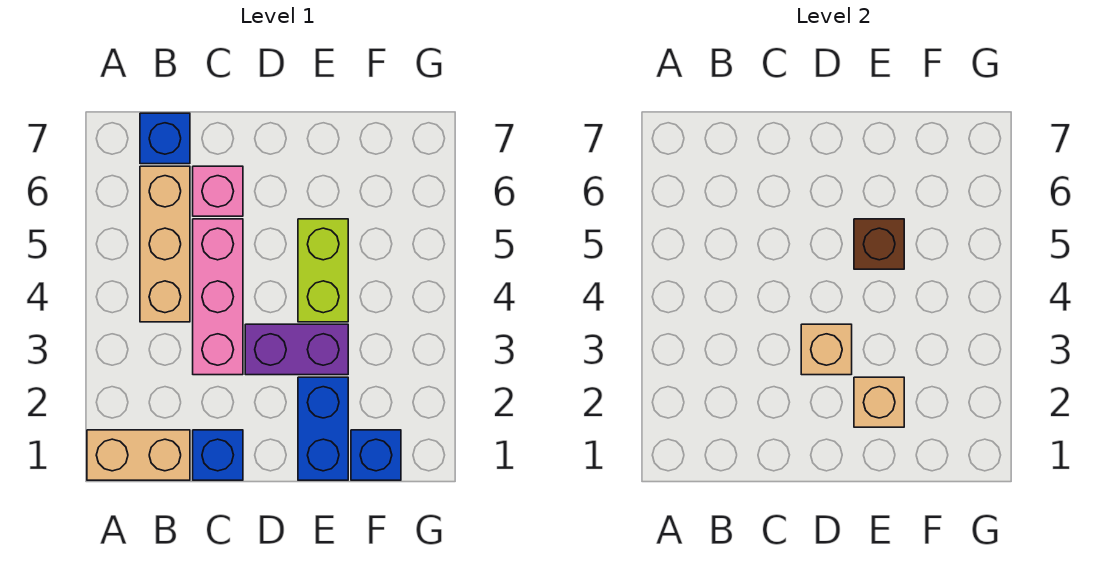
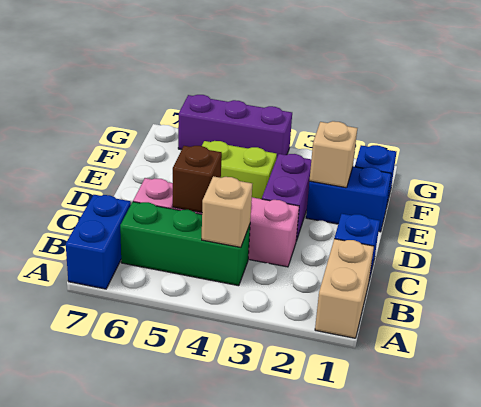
tan brick B4:B6 level 1 -> green brick B4:B6 level 1
blue brick B7 level 1 -> blue brick A7:B7 level 1
tan brick D3 level 2 -> tan brick B4 level 2
brown brick E5 level 2 -> brown brick C5 level 2
none -> purple brick G4:G6 level 1

